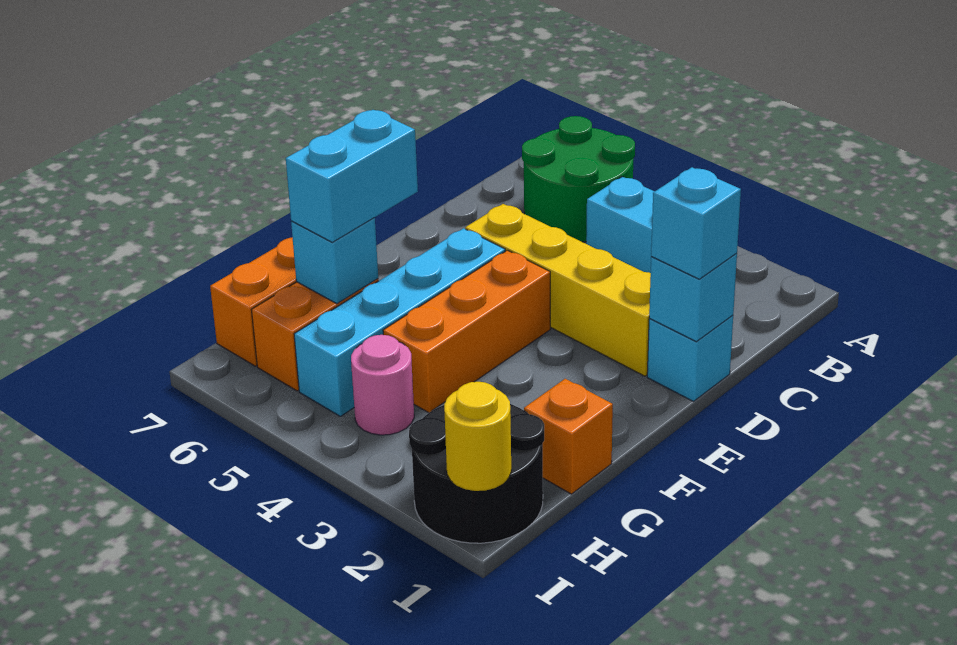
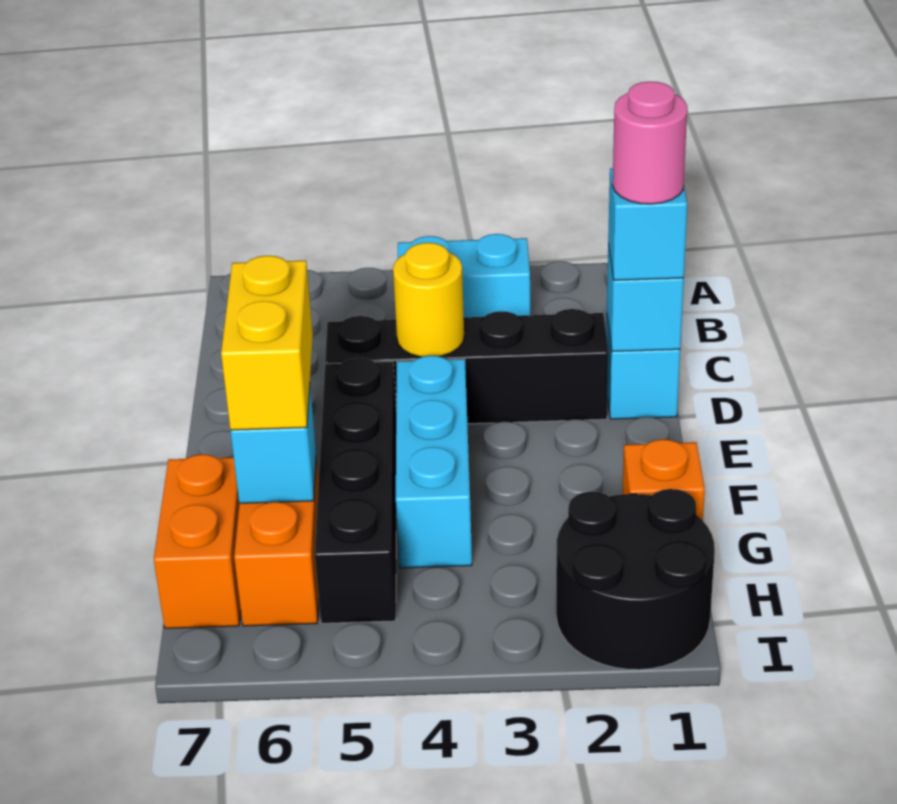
green round brick A5:B6 level 1 -> none
yellow brick D2:D5 level 1 -> black brick D2:D5 level 1
orange brick E4:G4 level 1 -> cyan brick E4:G4 level 1
cyan brick E5:H5 level 1 -> black brick E5:H5 level 1
cyan brick F6:G6 level 3 -> yellow brick F6:G6 level 3
pink round brick H4 level 1 -> pink round brick D1 level 4
yellow round brick I1 level 2 -> yellow round brick D4 level 2

